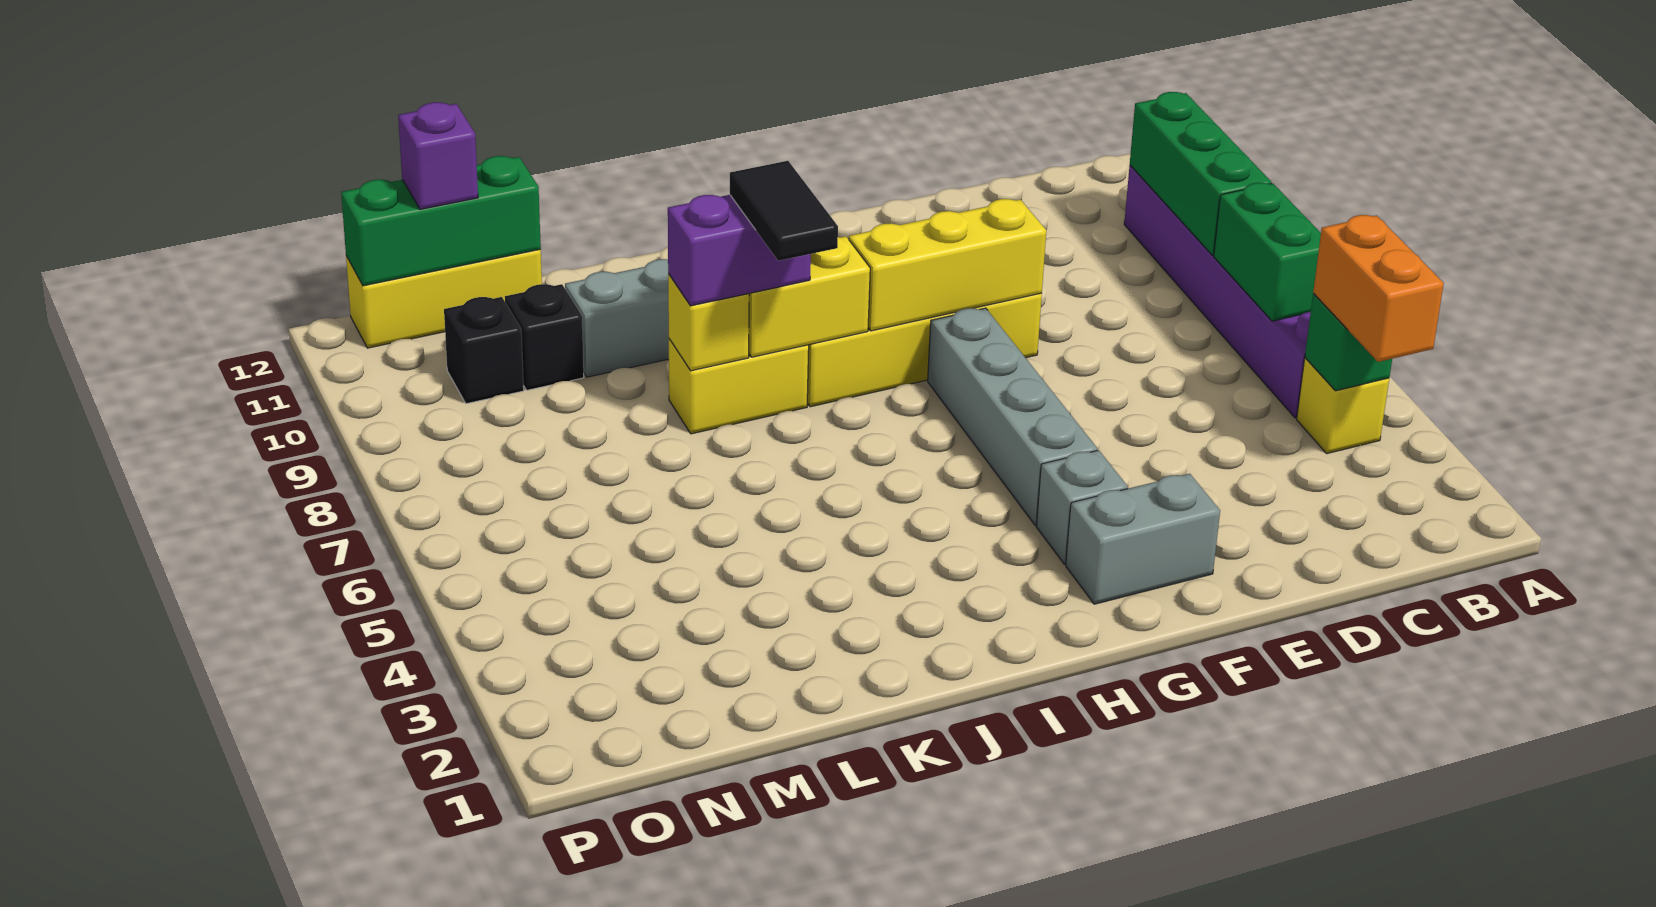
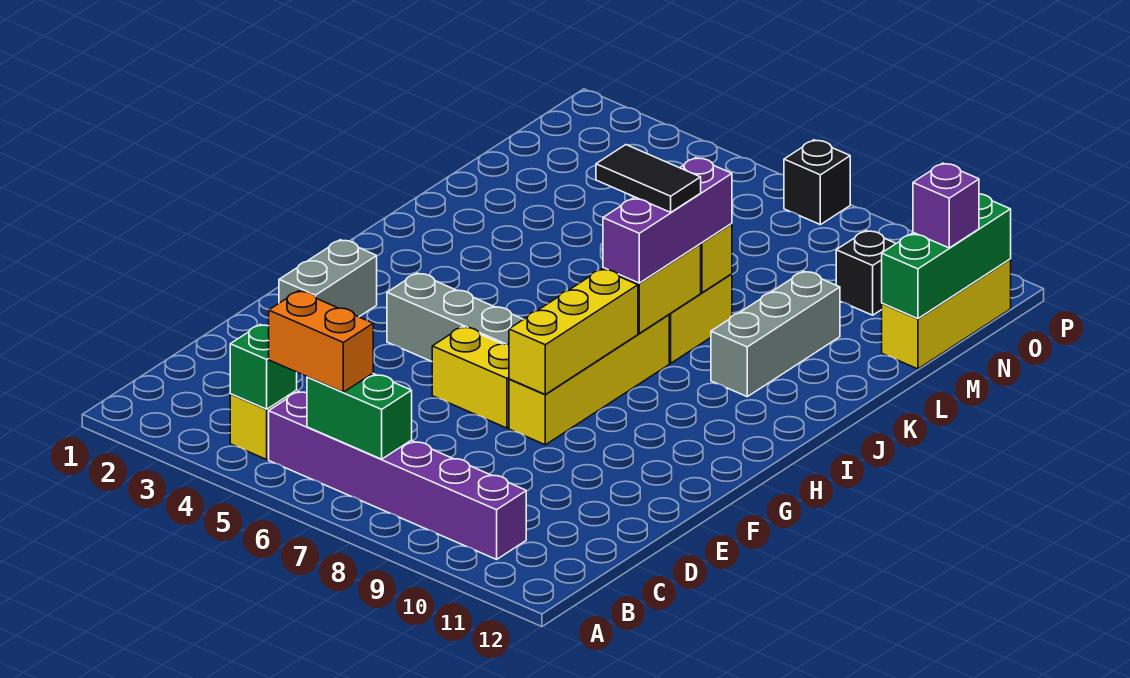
orange brick B3:B4 level 3 -> orange brick B5:B6 level 3
green brick B8:B10 level 2 -> none
none -> yellow brick F6:F7 level 1
grey brick G3 level 1 -> none
purple brick J8:K8 level 3 -> purple brick I8:K8 level 3
black brick M10 level 1 -> black brick P7 level 1

